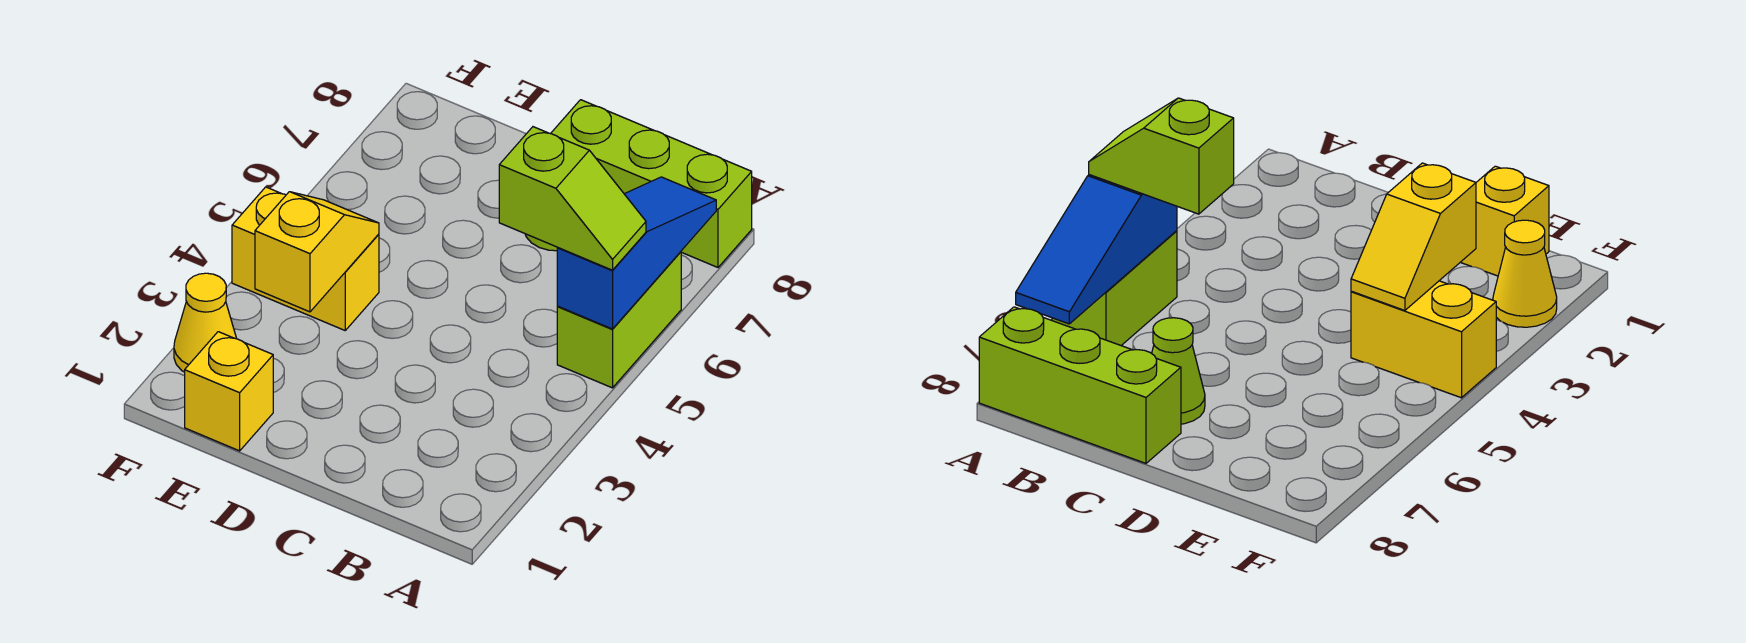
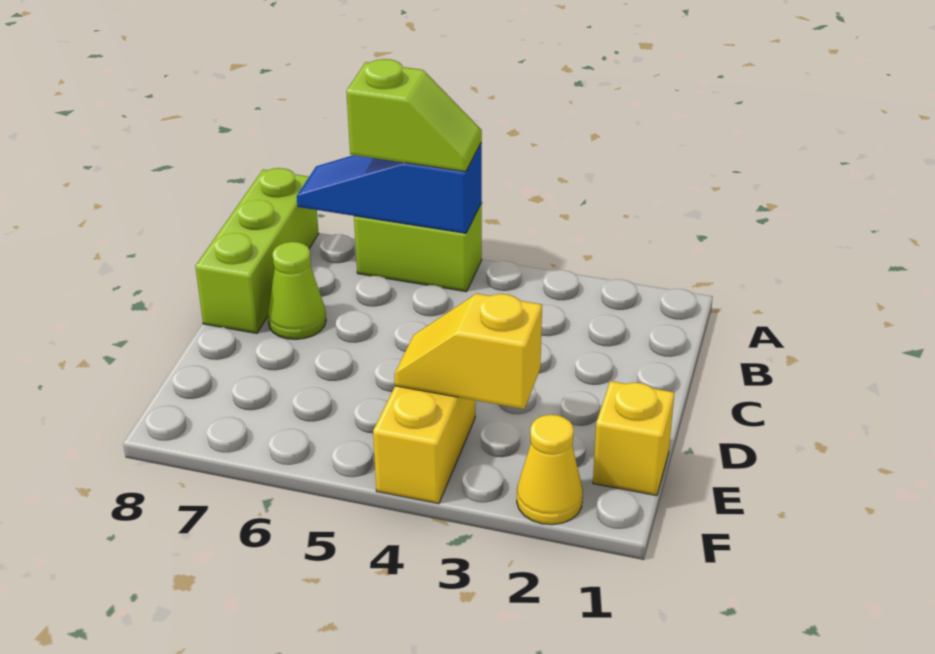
lime slope A5:B5 level 3 top B -> lime slope A5:A6 level 3 top 6

